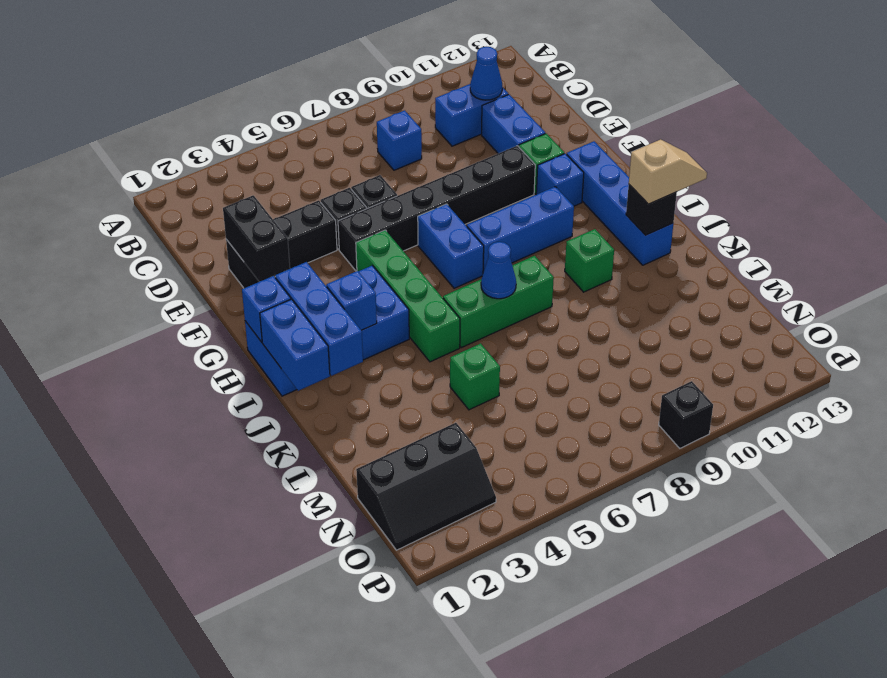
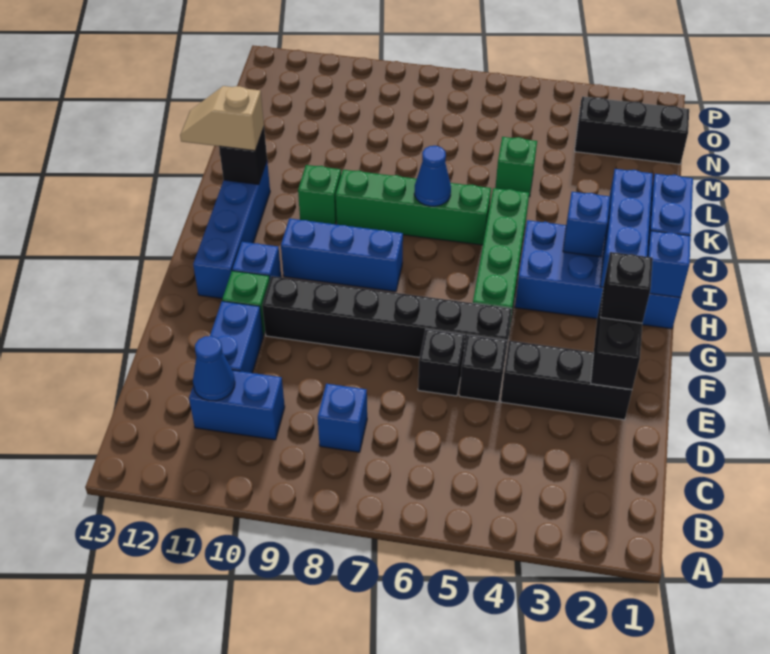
blue brick G7:H7 level 1 -> none
green brick J6:J8 level 1 -> green brick J6:J9 level 1
black brick P9 level 1 -> black brick F2 level 3

